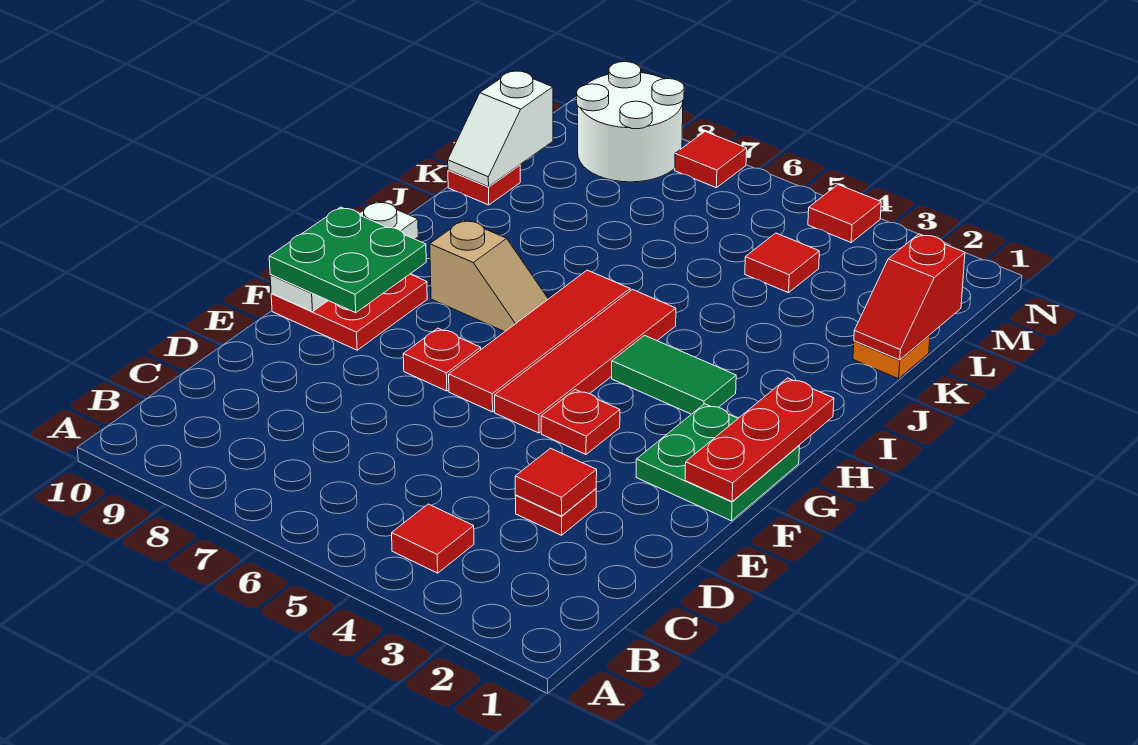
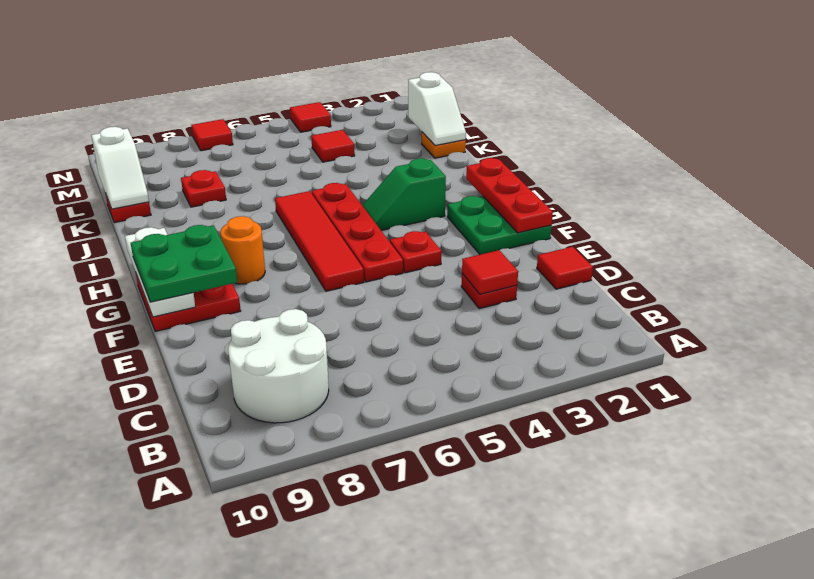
red tile B4 level 1 -> red tile D1 level 1
red tile F5:I5 level 1 -> red plate F5:I5 level 1
red plate F7 level 1 -> red plate K8 level 1
none -> orange round brick G8 level 1
green tile H3:H4 level 1 -> green slope H3:H4 level 1 top 3
tan slope H7:H8 level 1 top 8 -> none
red slope K1:L1 level 2 top L -> white slope K1:L1 level 2 top L
white round brick M8:N9 level 1 -> white round brick B8:C9 level 1

